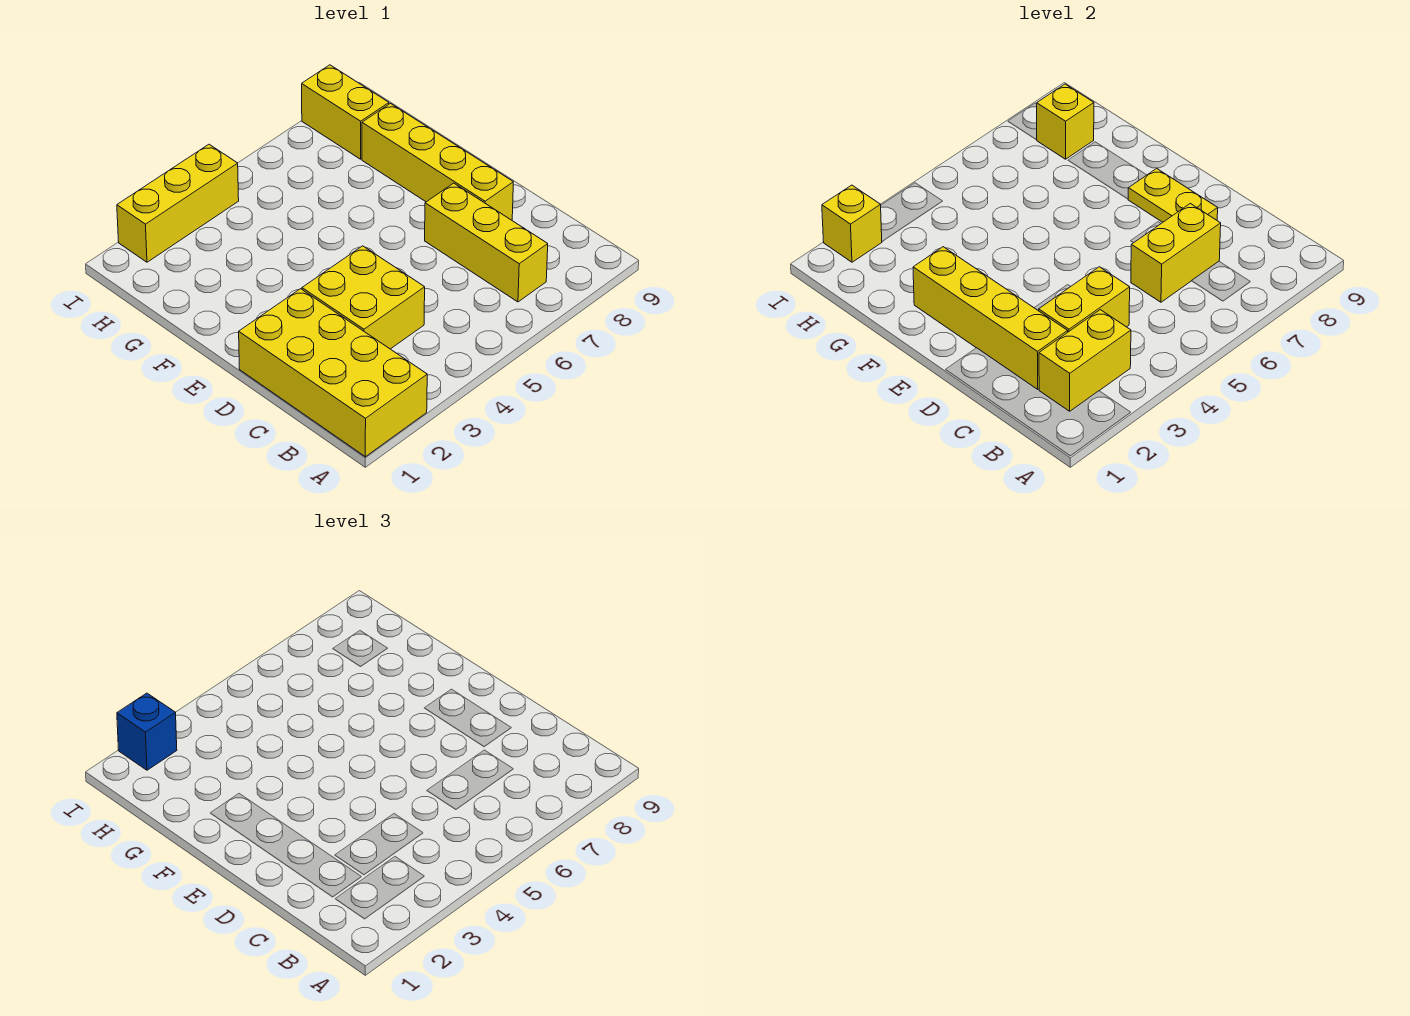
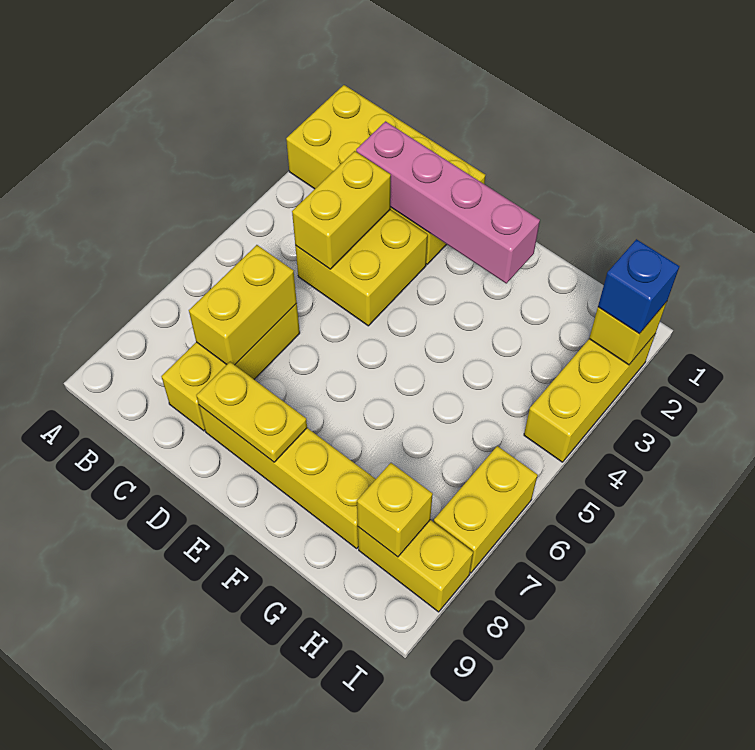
yellow brick B2:B3 level 2 -> yellow brick I6:I7 level 1
yellow brick B7:D7 level 1 -> yellow brick C6:C8 level 1
yellow brick C2:F2 level 2 -> pink brick C2:F2 level 2

